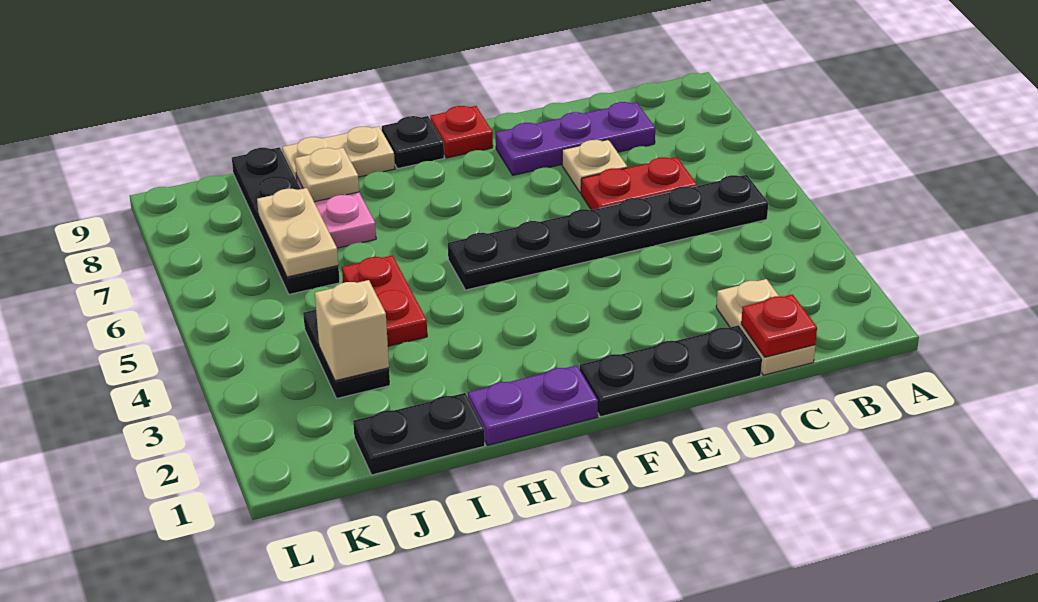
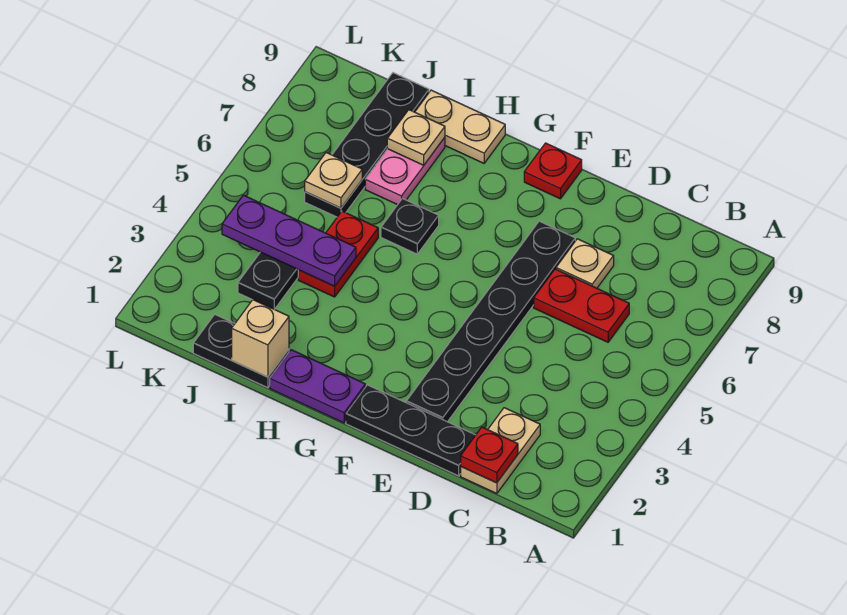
black plate B5:G5 level 1 -> black plate E2:E7 level 1
purple plate C8:E8 level 1 -> purple plate I4:K4 level 2
black plate G9 level 1 -> black plate H6 level 1
tan brick J3 level 2 -> tan brick I1 level 2
tan plate J6:J7 level 2 -> tan plate J6 level 2

